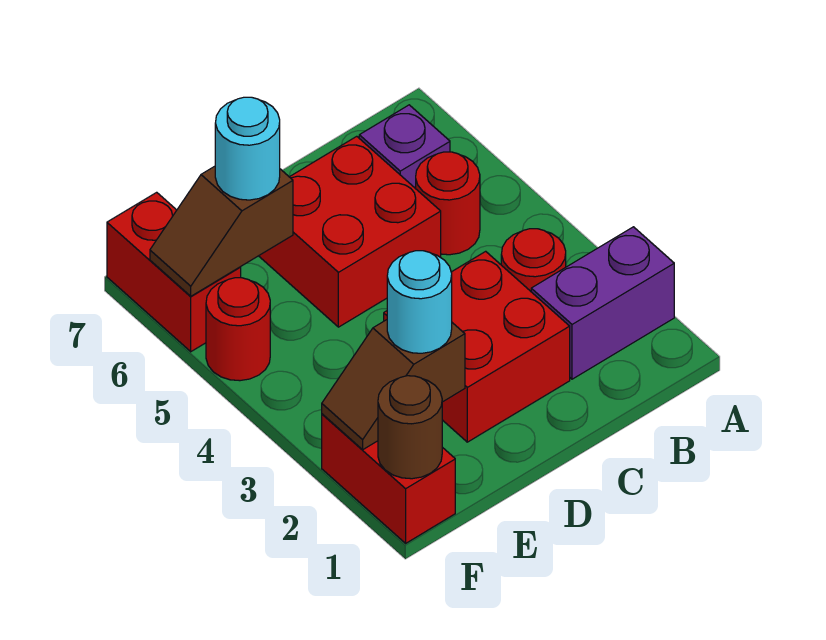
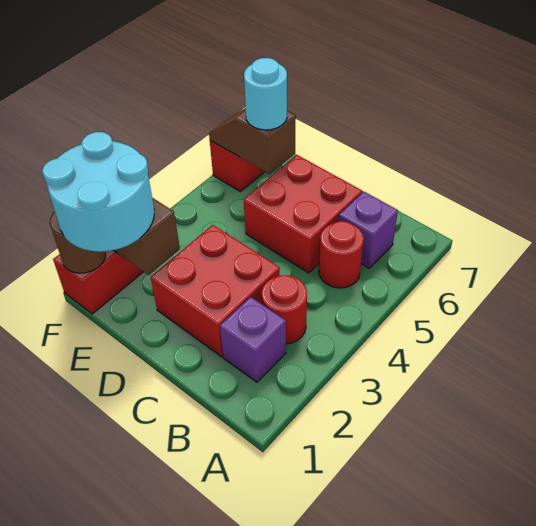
purple brick A2:B2 level 1 -> purple brick B2 level 1
cyan round brick E2 level 3 -> cyan round brick E1:F2 level 3
red round brick F5 level 1 -> none

